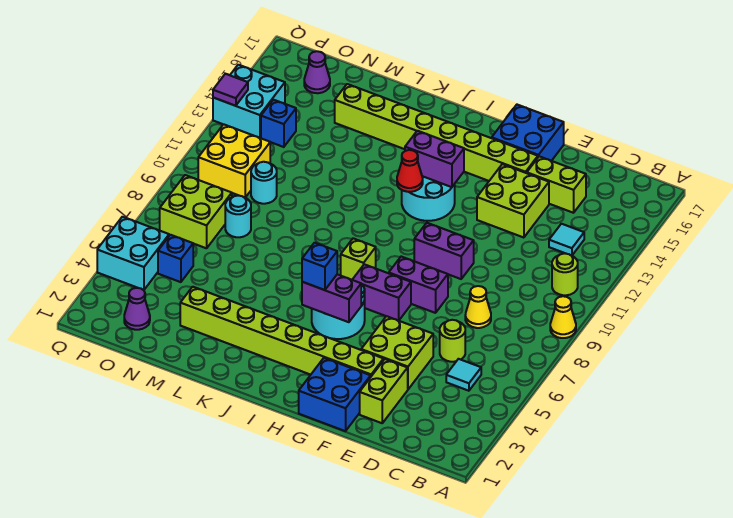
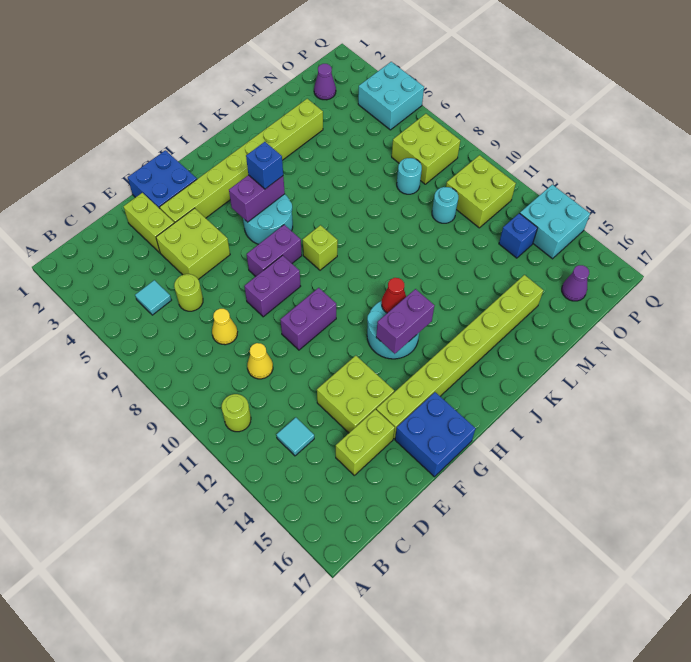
yellow cone A9 level 1 -> yellow cone D10 level 1
blue brick O5 level 1 -> none
yellow brick O10:P11 level 1 -> lime brick O10:P11 level 1
purple tile Q13 level 2 -> none

